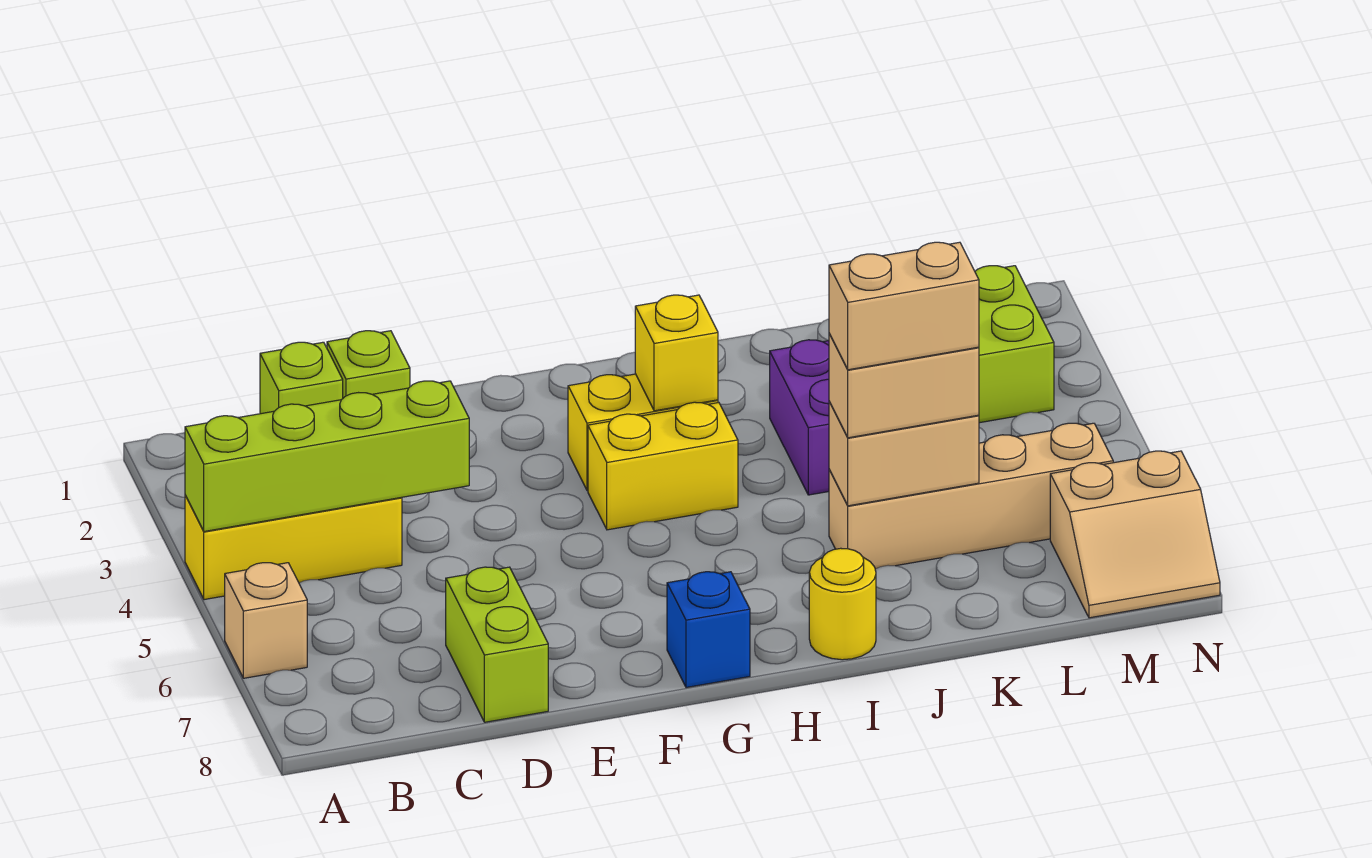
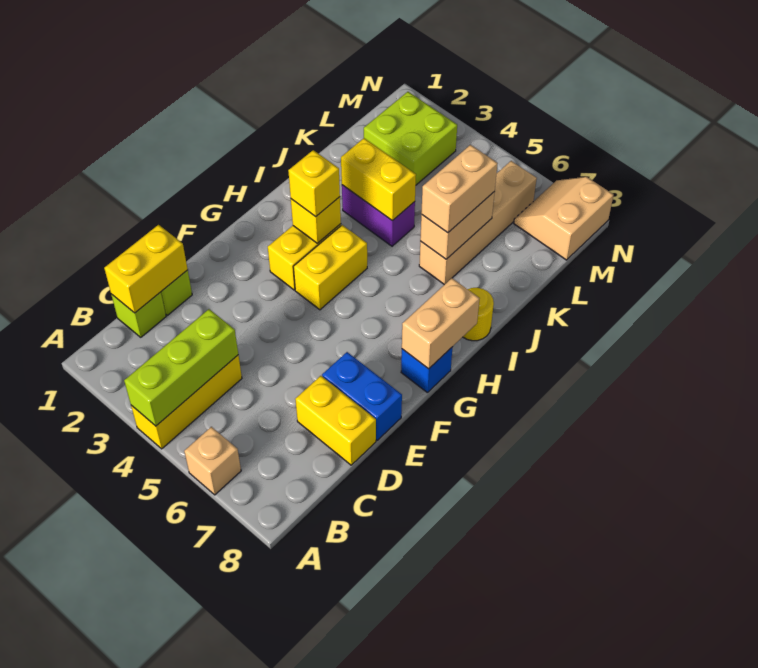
lime brick A4:D4 level 2 -> lime brick A4:C4 level 2
none -> yellow brick C1:D1 level 2
lime brick D7:D8 level 1 -> yellow brick D7:D8 level 1
none -> blue brick E7:E8 level 1
none -> yellow brick H3 level 3
none -> yellow brick J3:J4 level 2
tan brick J6:K6 level 4 -> tan brick G8:H8 level 2
tan slope M7:N8 level 1 top 7 -> tan slope M7:N8 level 1 top 8

